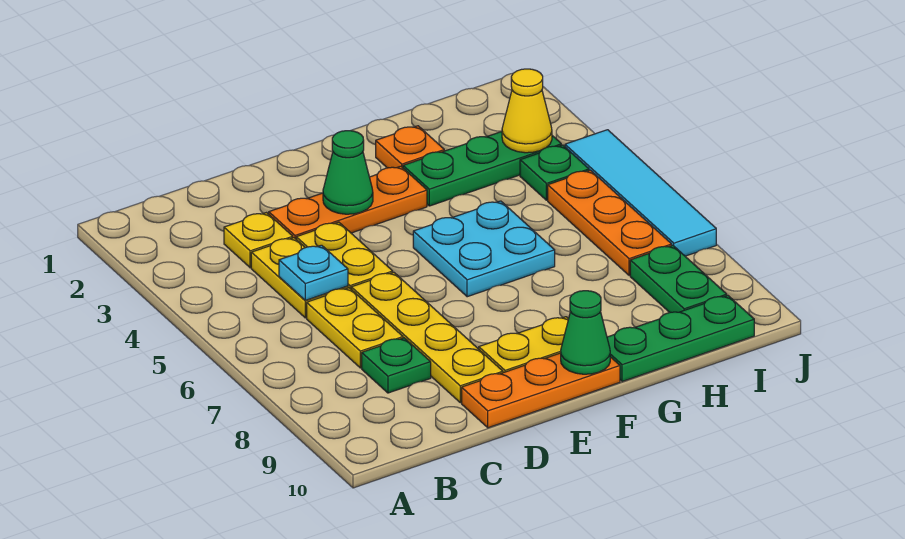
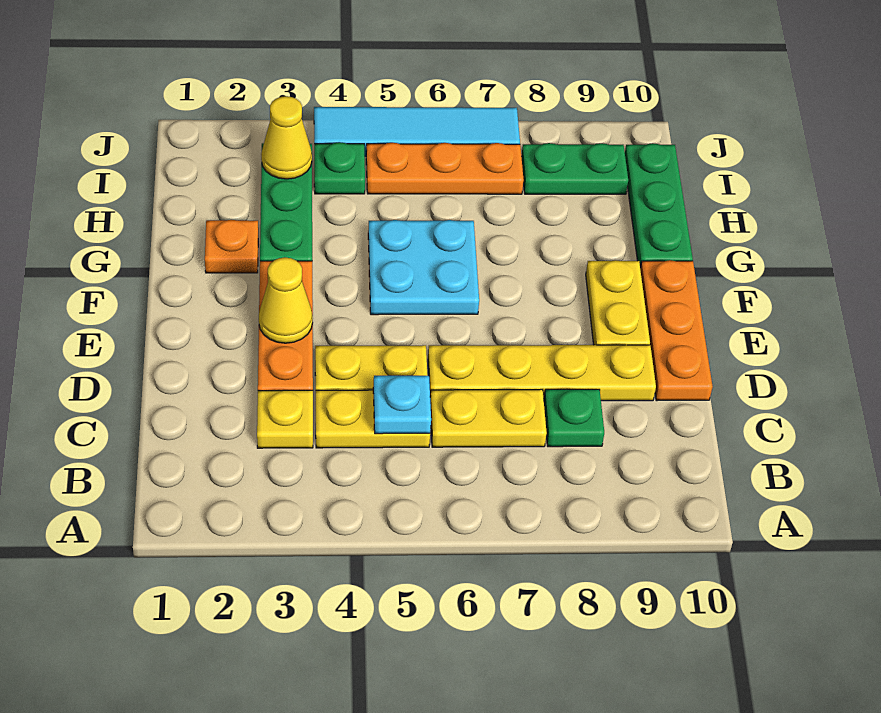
green cone E3 level 2 -> yellow cone E3 level 2
green cone F10 level 2 -> none

